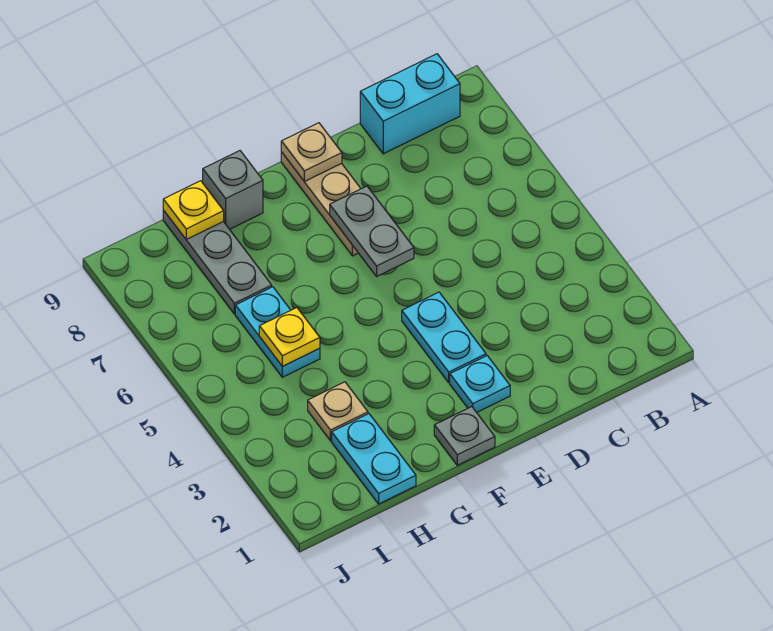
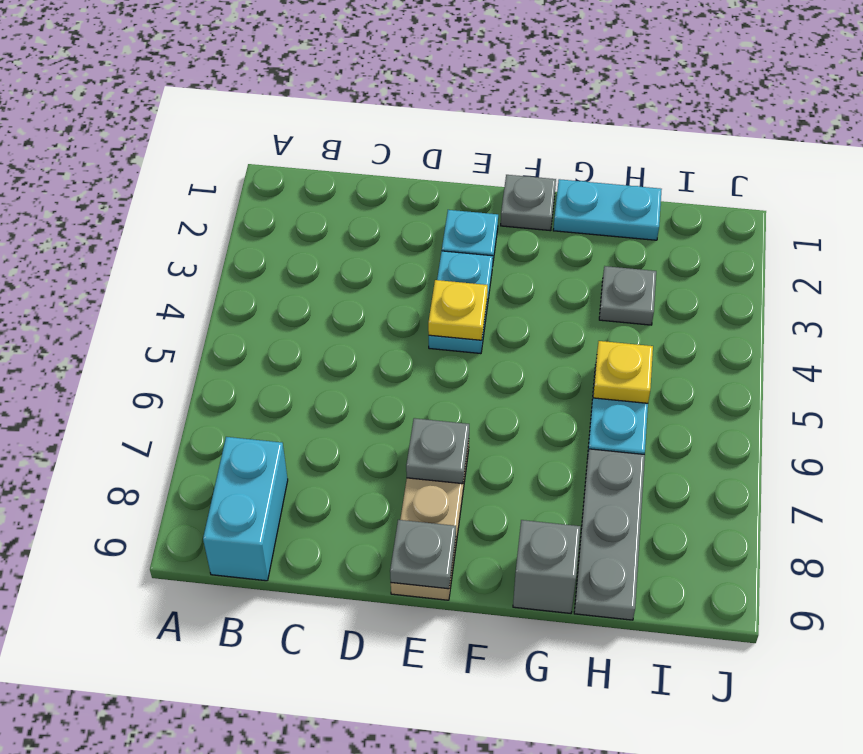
cyan brick B9:C9 level 1 -> cyan brick B8:B9 level 1
grey plate E6:E7 level 2 -> grey plate E7 level 2
tan plate E9 level 2 -> grey plate E9 level 2
cyan plate H1:H2 level 1 -> cyan plate G1:H1 level 1
tan plate H3 level 1 -> grey plate H3 level 1
yellow plate H9 level 2 -> yellow plate E4 level 2

